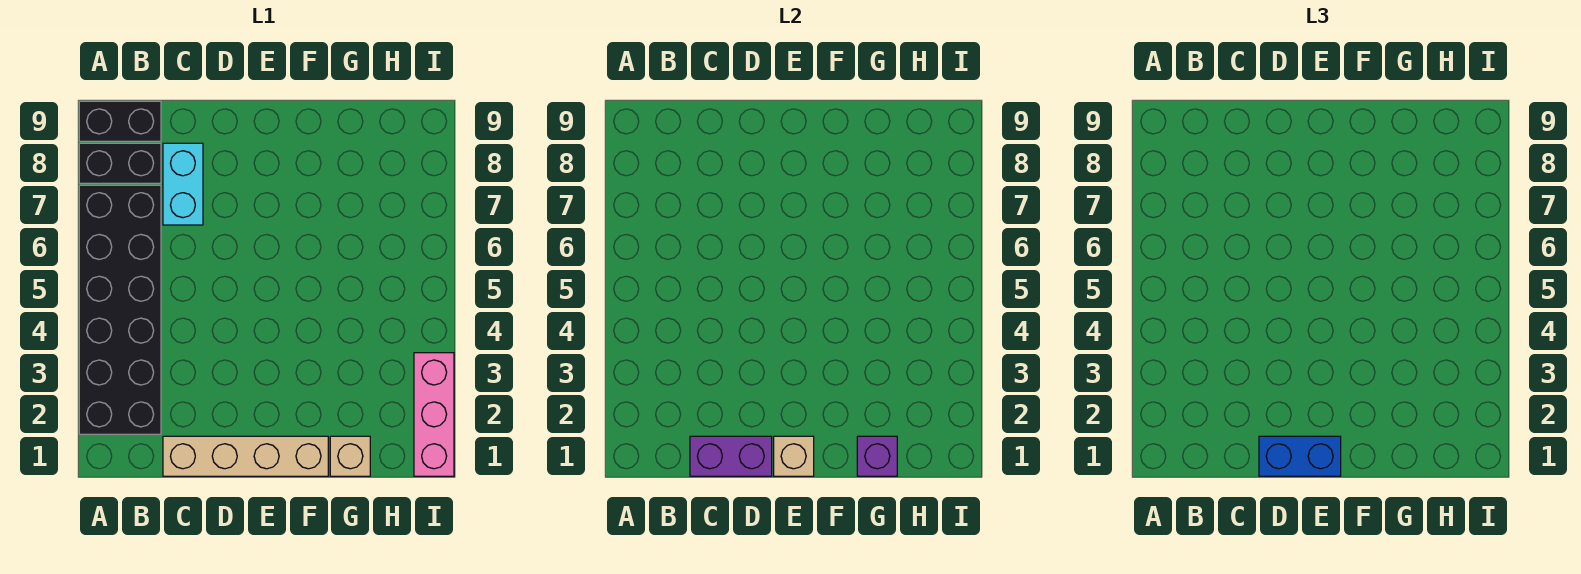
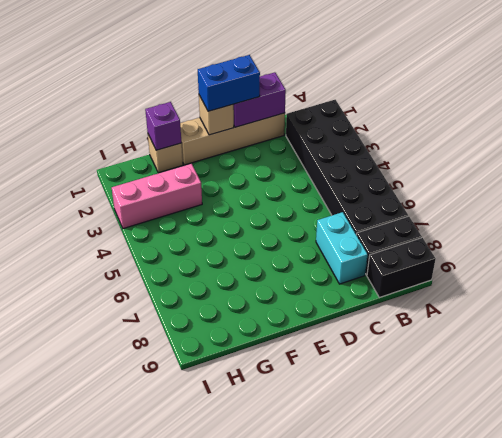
pink brick I1:I3 level 1 -> pink brick G3:I3 level 1

